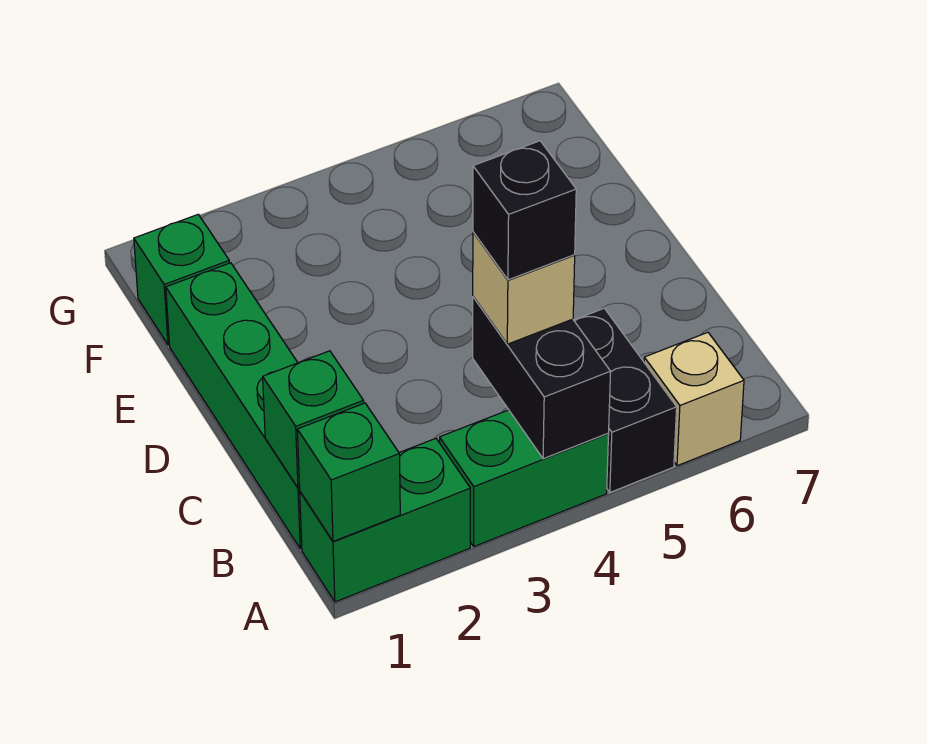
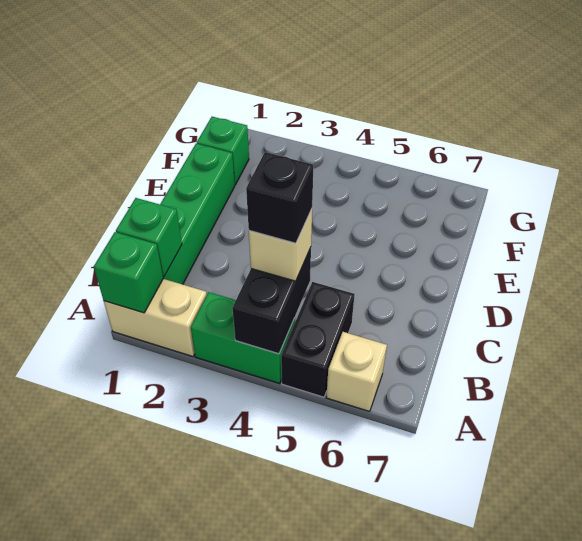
green brick A1:A2 level 1 -> tan brick A1:A2 level 1

